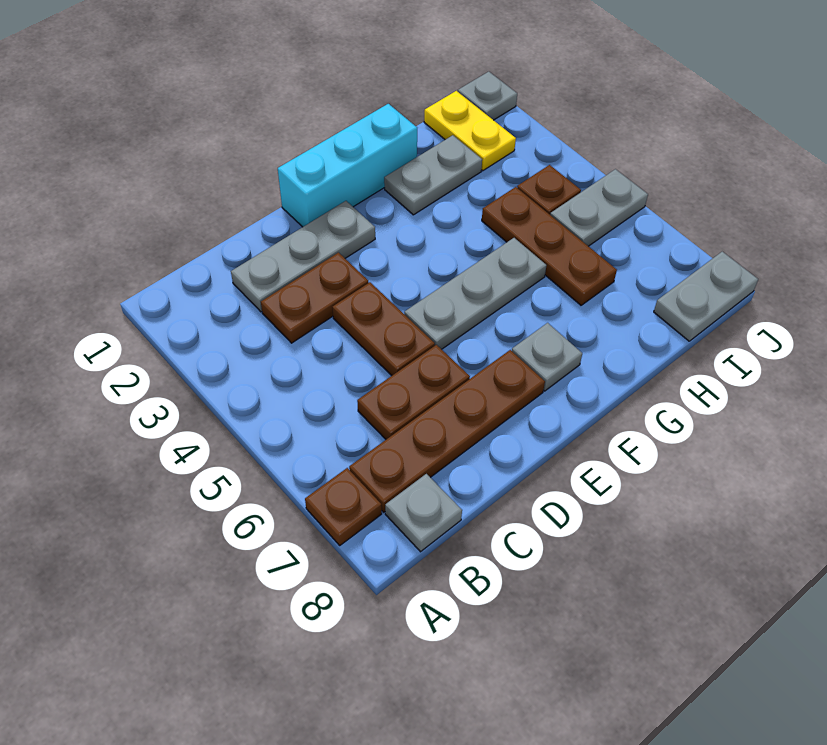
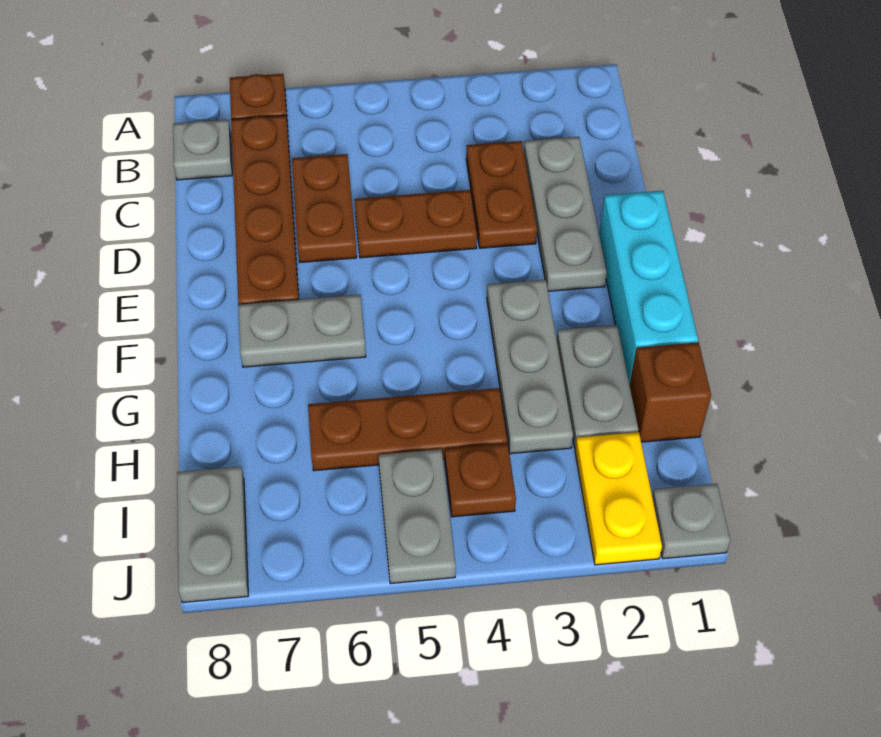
grey plate E5:G5 level 1 -> grey plate F3:H3 level 1
grey plate F7 level 1 -> grey plate F6:F7 level 1
none -> brown brick H1 level 1
yellow plate I1:I2 level 1 -> yellow plate I2:J2 level 1

